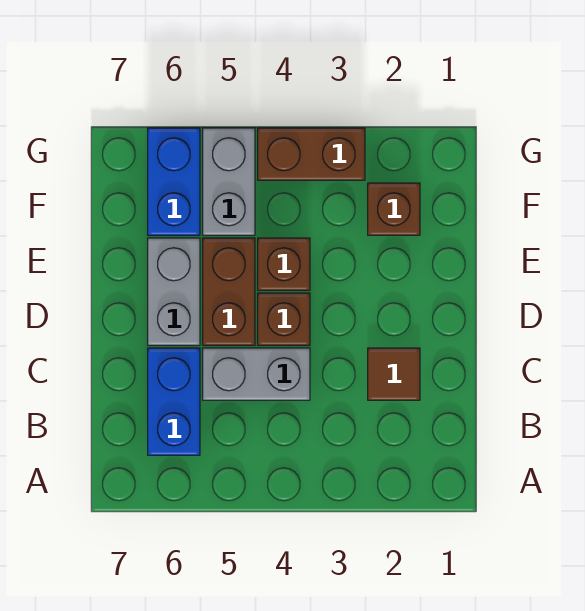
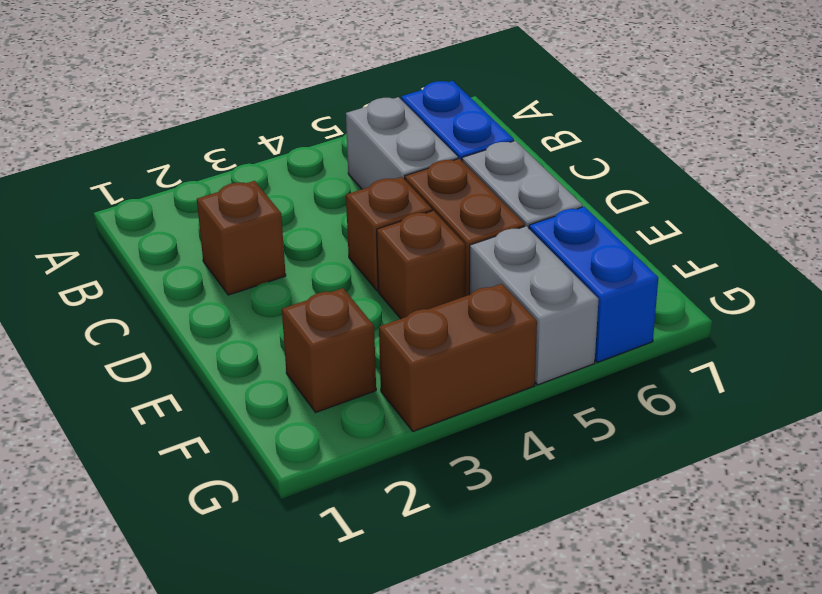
brown tile C2 level 1 -> brown brick C2 level 1
grey brick C4:C5 level 1 -> grey brick B5:C5 level 1

